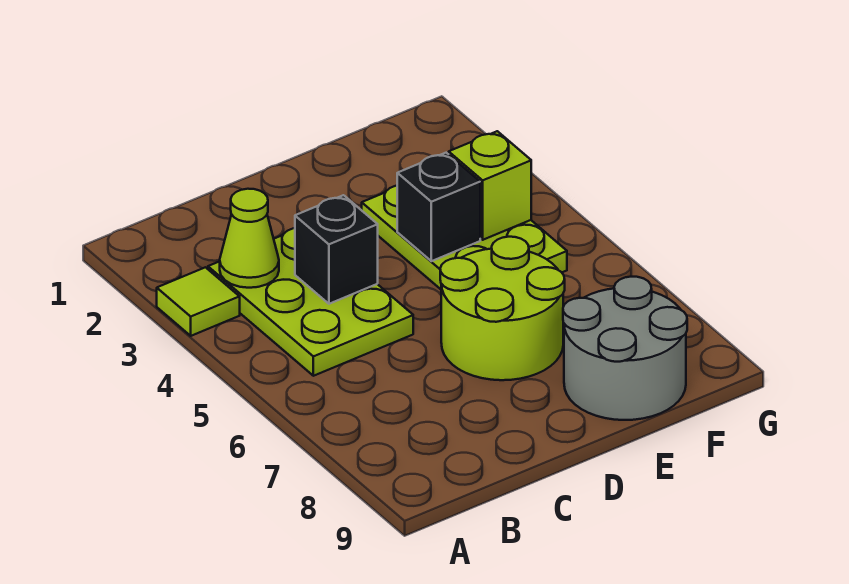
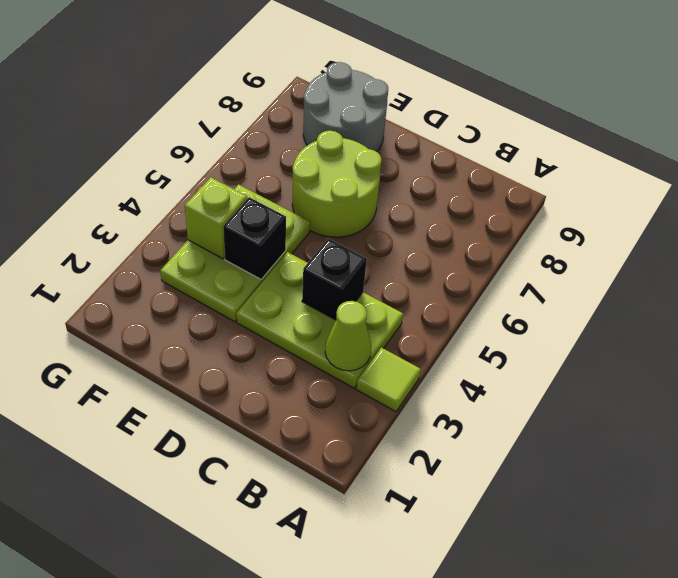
lime plate B3:C5 level 1 -> lime plate B3:D4 level 1

